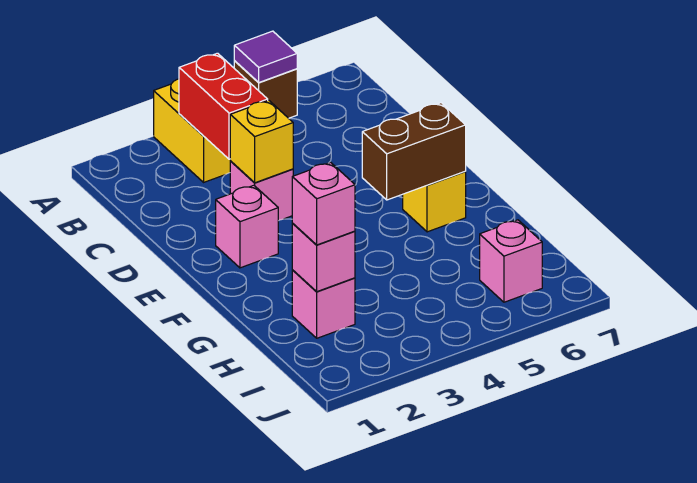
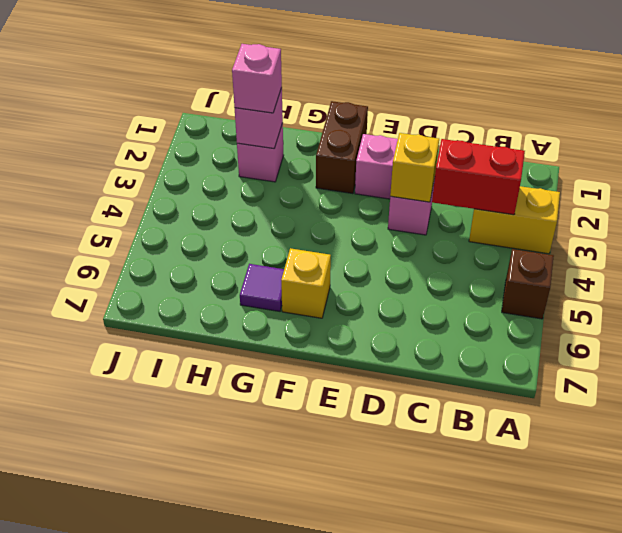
purple tile A5 level 2 -> purple tile G6 level 1
brown brick F5:F6 level 2 -> brown brick F1:F2 level 1
pink brick I6 level 1 -> none

